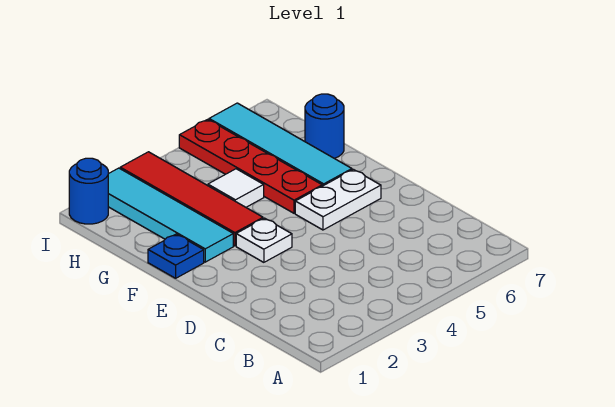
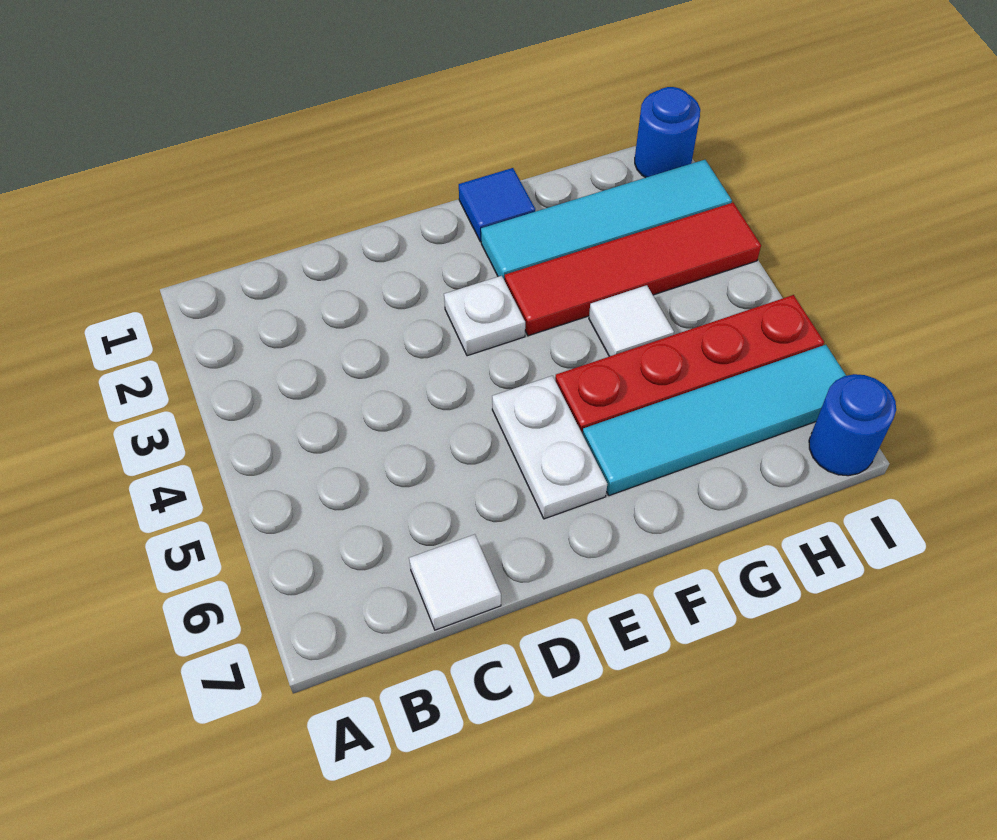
none -> white tile C7 level 1
blue plate F1 level 1 -> blue tile F1 level 1
blue round brick G7 level 1 -> blue round brick I7 level 1

